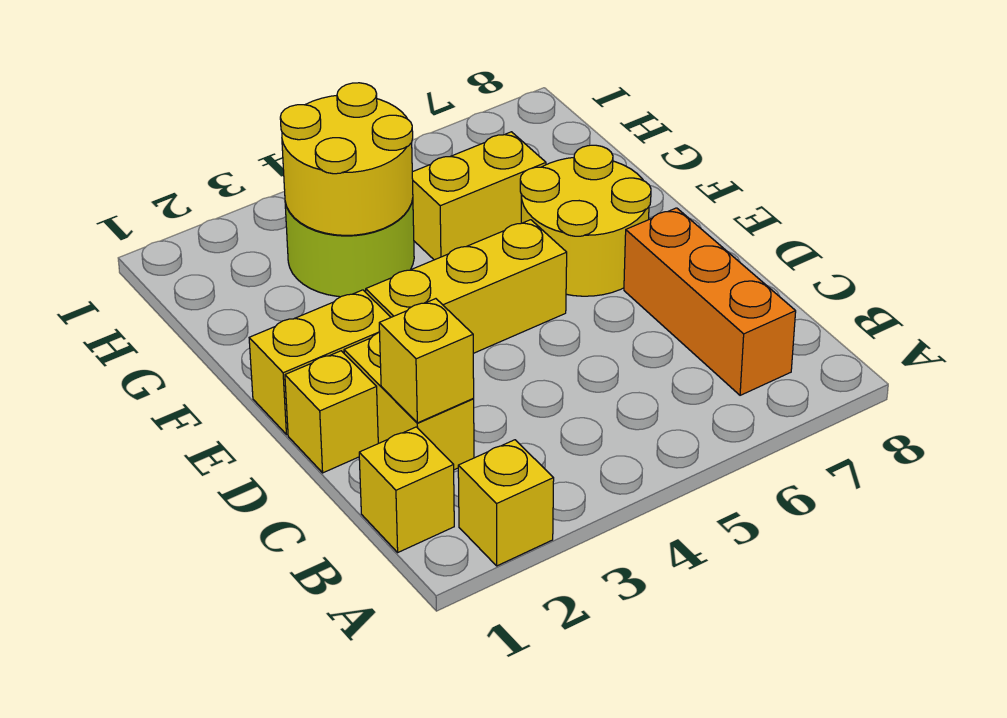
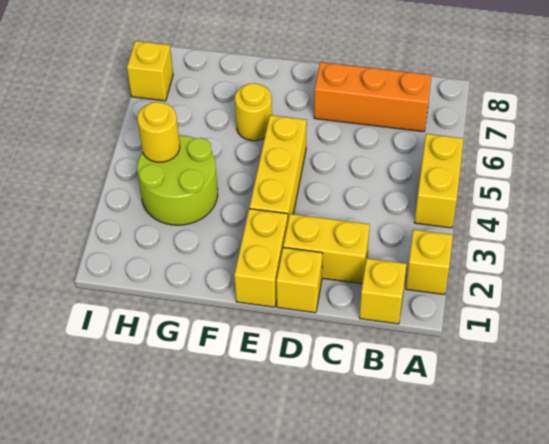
yellow brick C2 level 2 -> yellow brick I7 level 1
yellow round brick E6:F7 level 1 -> yellow round brick F6 level 1
yellow round brick G3:H4 level 2 -> yellow round brick H4 level 2
yellow brick G5:G6 level 1 -> yellow brick A4:A5 level 1

